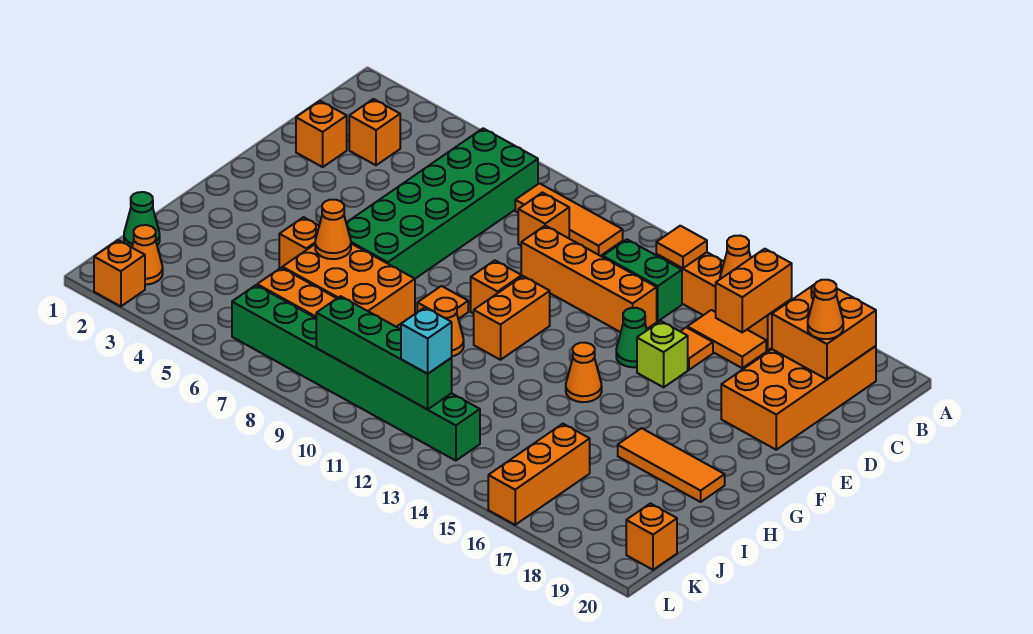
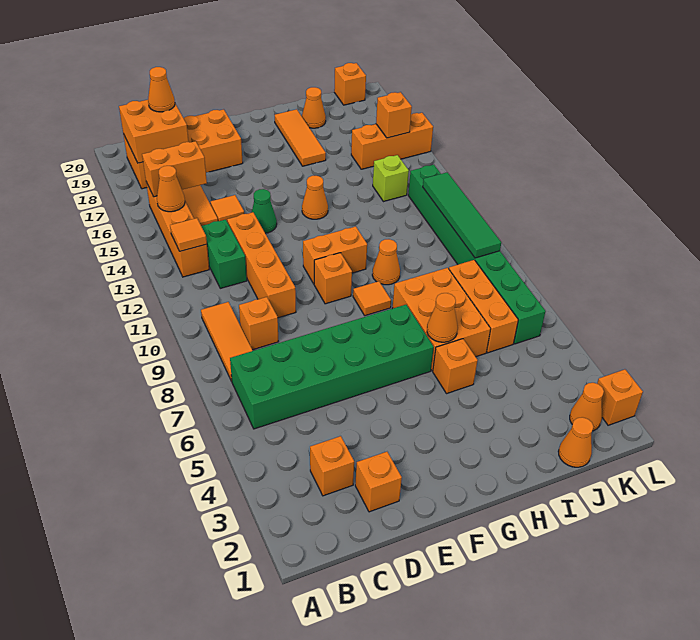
lime brick E15 level 1 -> lime brick J14 level 1
none -> orange cone I19 level 1
green cone J1 level 1 -> orange cone J1 level 1
green brick K9:K12 level 2 -> green tile K9:K12 level 2
cyan brick K12 level 3 -> none
none -> orange brick K16 level 2

